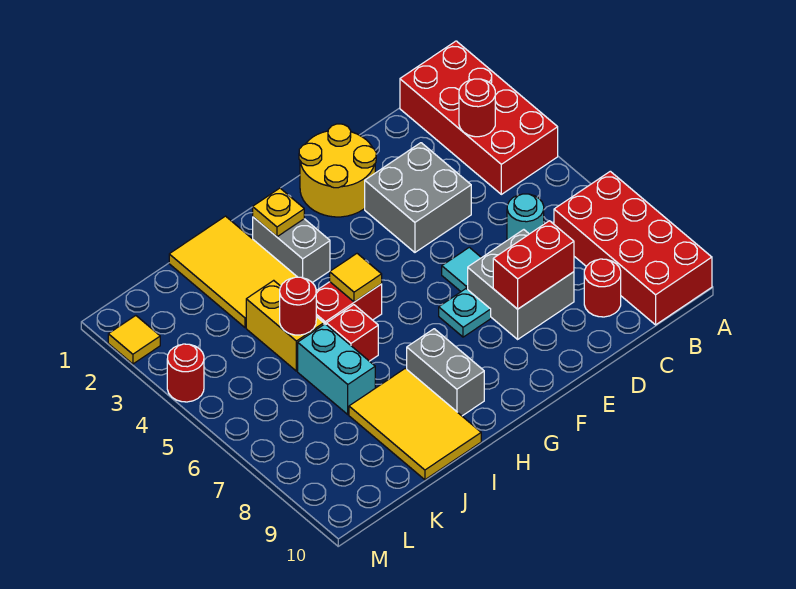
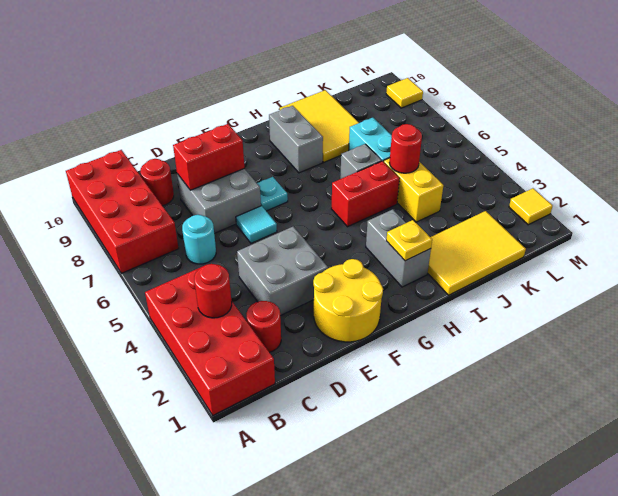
yellow tile H5 level 2 -> yellow tile M9 level 1
yellow tile I1:J3 level 1 -> yellow tile I1:K2 level 1
red brick I6 level 1 -> grey brick I6 level 1
red round brick M4 level 1 -> red round brick C2 level 1

